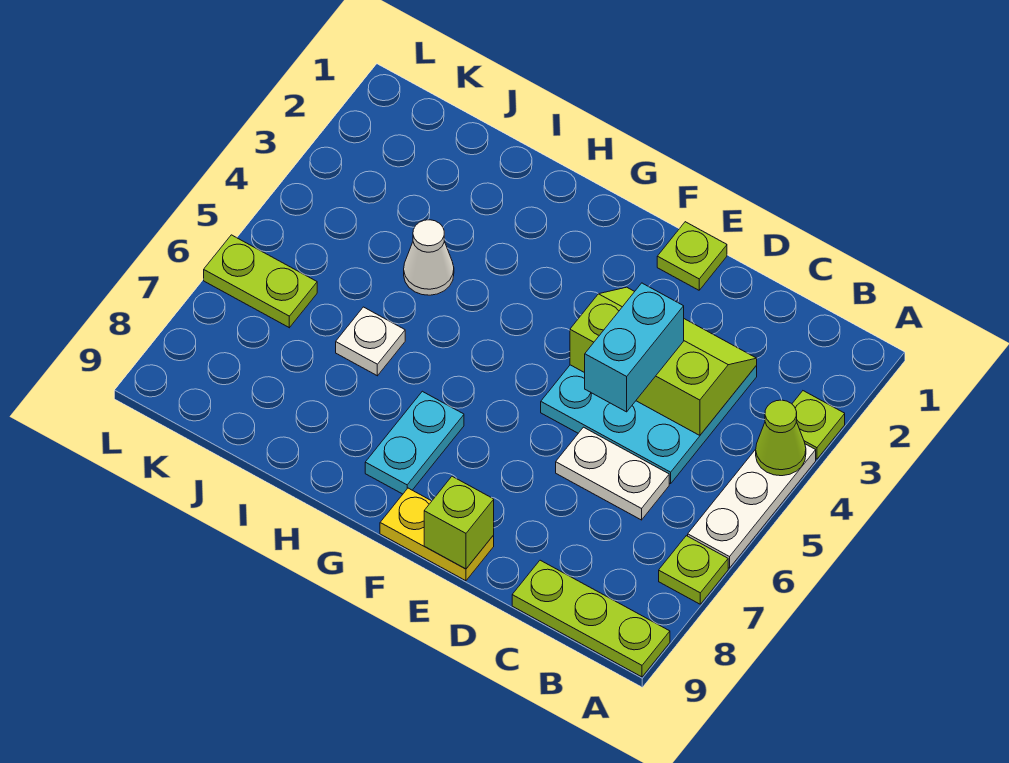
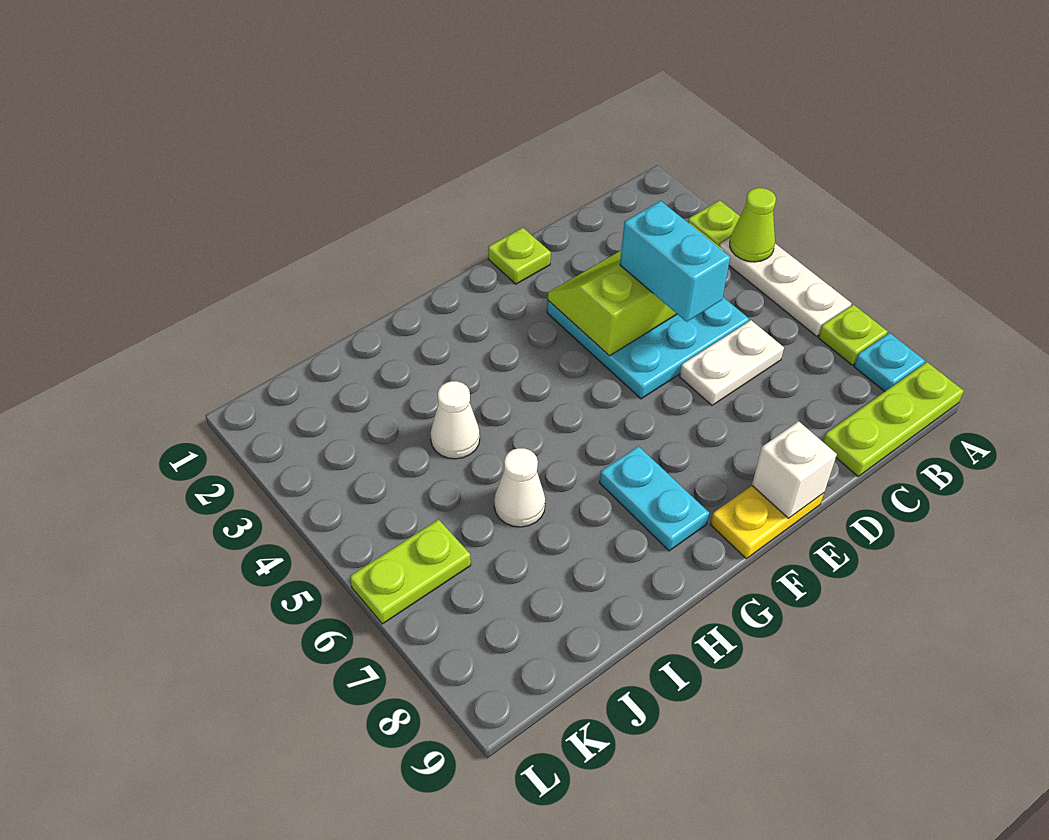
none -> cyan plate A8 level 1
lime brick E9 level 2 -> white brick E9 level 2
white plate I6 level 1 -> white cone I6 level 1

